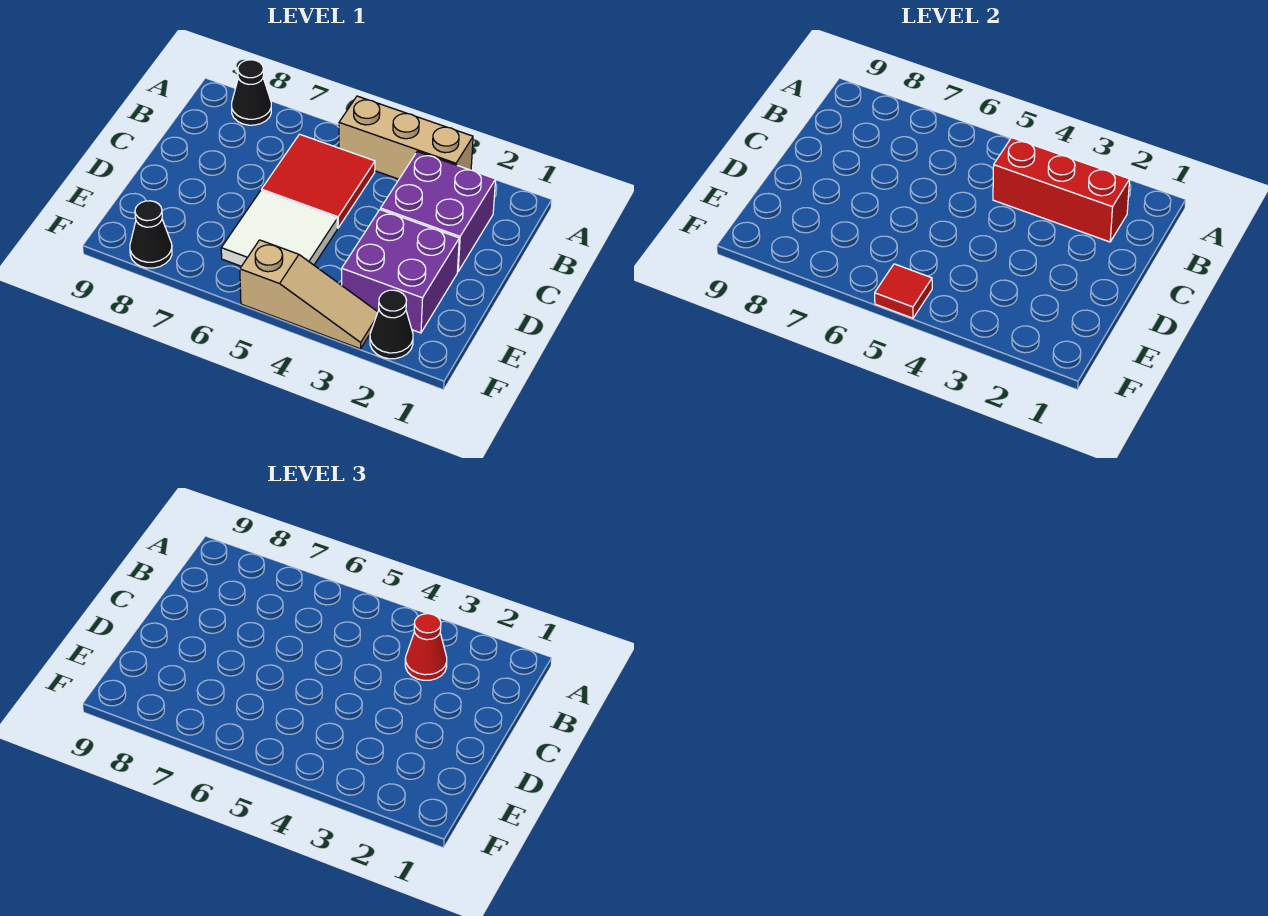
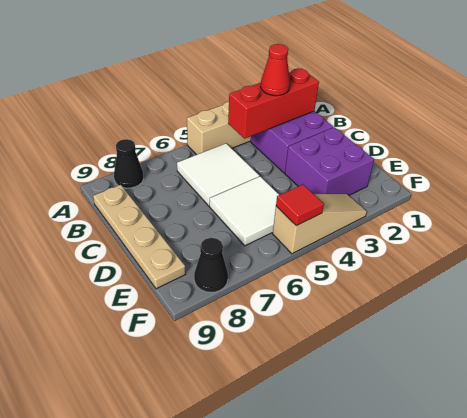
red tile B5:C6 level 1 -> white tile B5:C6 level 1
none -> tan plate B9:E9 level 1
black cone F2 level 1 -> none

